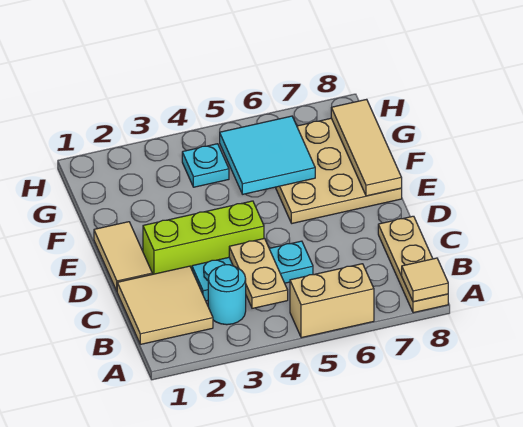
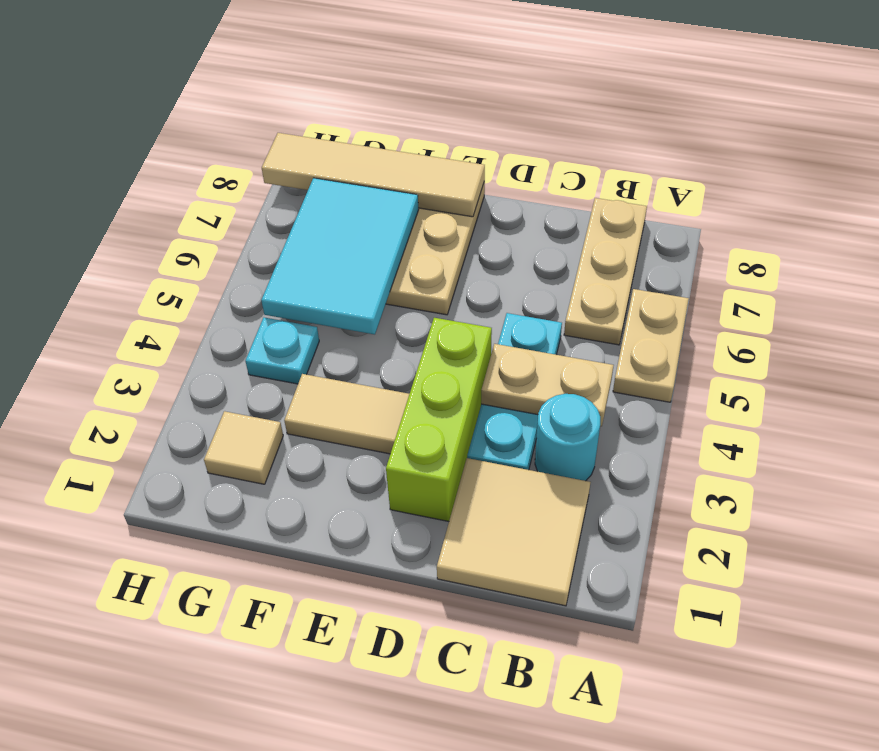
tan brick A5:A6 level 1 -> tan plate A5:A6 level 1
tan plate A8:C8 level 1 -> tan plate B6:B8 level 1
tan tile A8 level 2 -> tan tile G2 level 1
tan tile D1:E1 level 1 -> tan tile E3:F3 level 1
tan tile E8:G8 level 2 -> tan tile E8:H8 level 2
cyan tile F5:G6 level 2 -> cyan tile F5:G7 level 2

